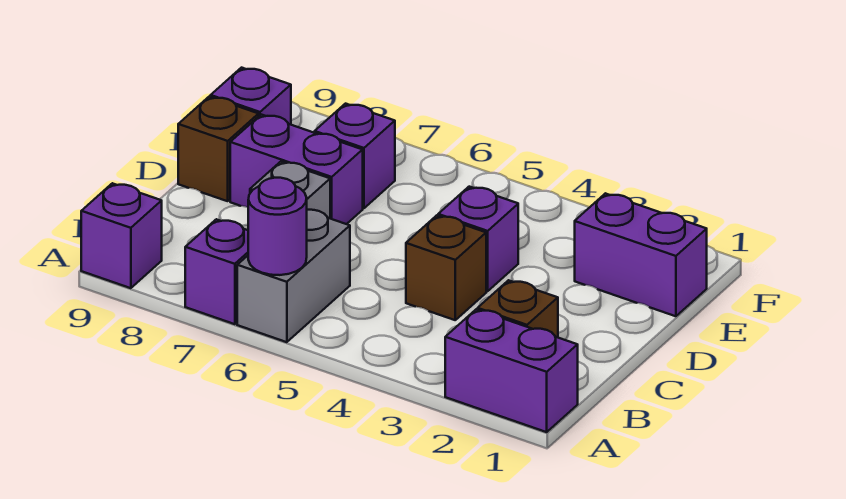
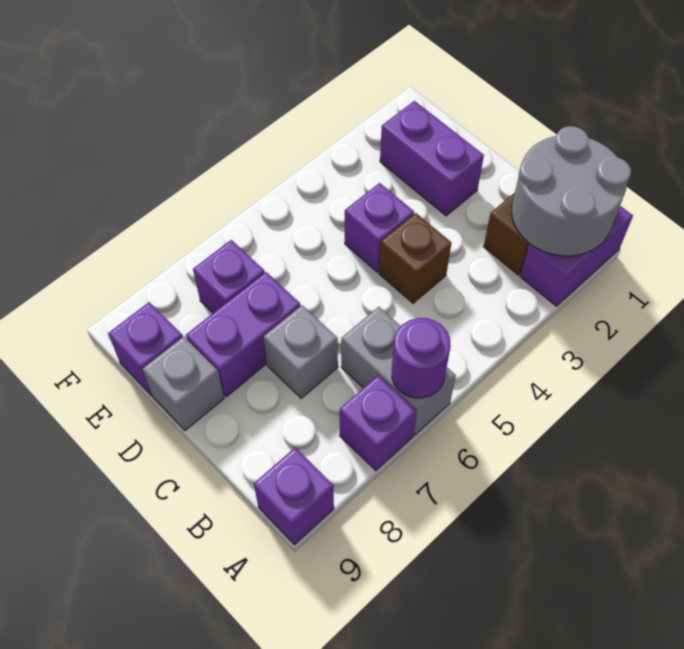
none -> grey round brick A1:B2 level 2
brown brick D9 level 1 -> grey brick D9 level 1
purple brick E1:E2 level 1 -> purple brick D2:E2 level 1

